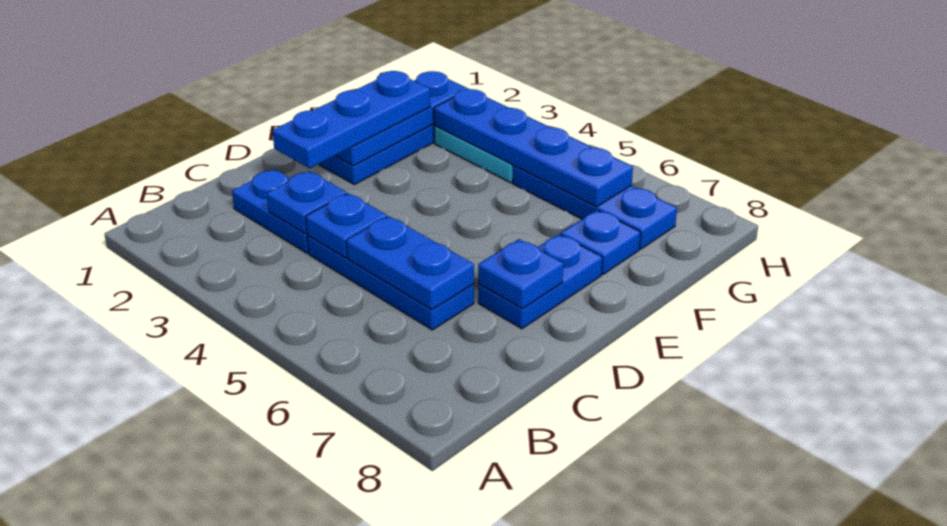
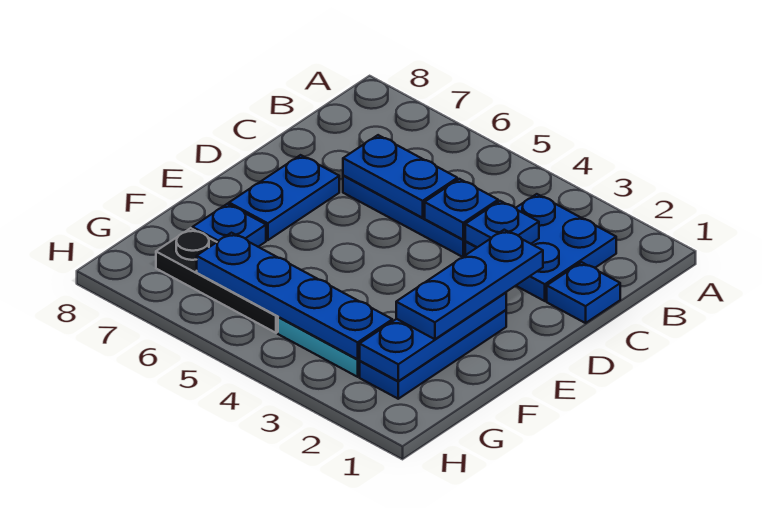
blue plate C2:C3 level 1 -> blue plate B2:C3 level 1
blue plate D7 level 2 -> blue plate C1 level 1
blue plate G5:G7 level 1 -> black plate G5:G7 level 1

